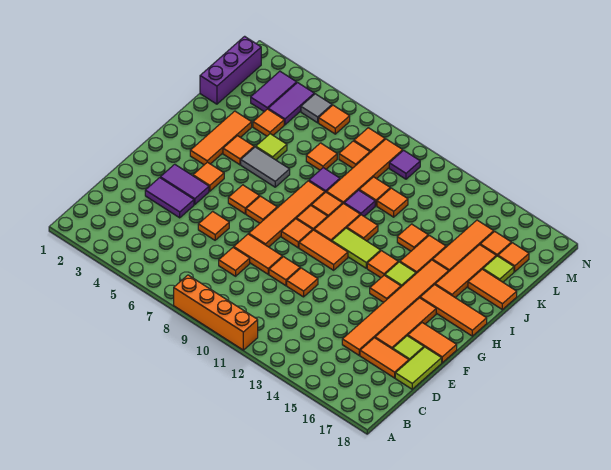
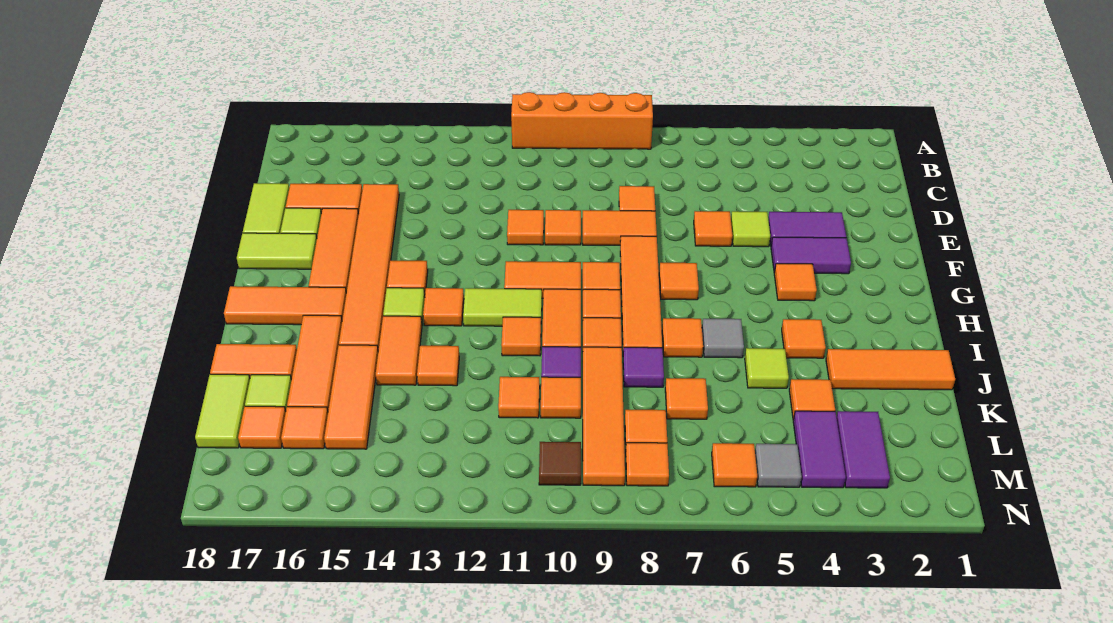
none -> lime tile E5 level 1
orange tile F17:F18 level 1 -> lime tile F17:F18 level 1
orange tile G6 level 1 -> orange tile I7 level 1
orange tile H3:J3 level 1 -> orange tile J1:J3 level 1
grey tile I5:I6 level 1 -> grey tile I6 level 1
purple brick K1:M1 level 1 -> none
none -> lime tile K18:L18 level 1
purple tile M10 level 1 -> brown tile M10 level 1

